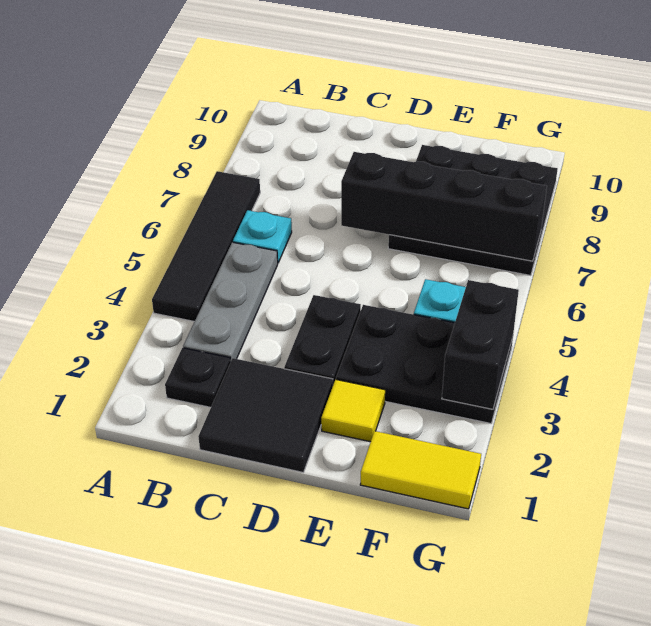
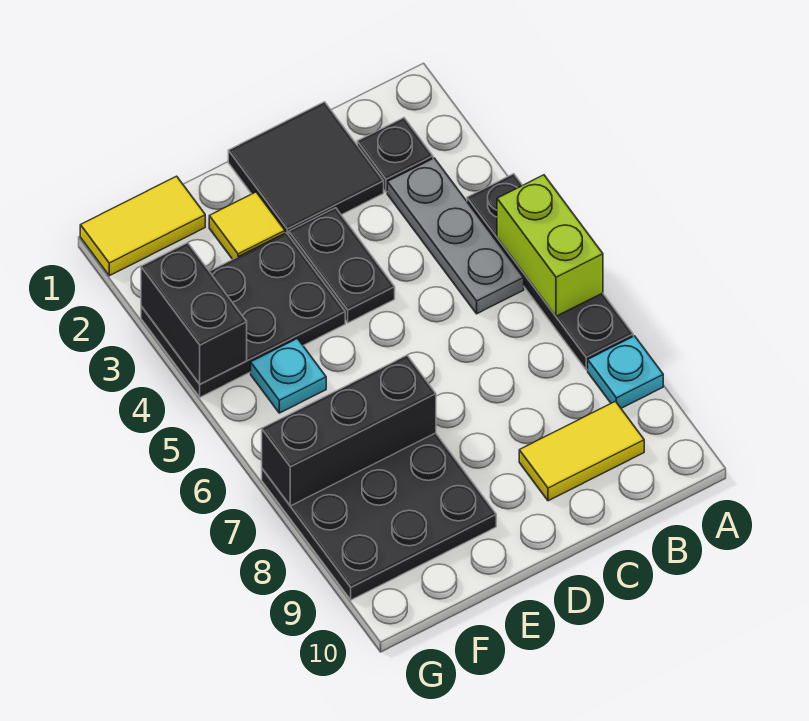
black tile A4:A7 level 1 -> black plate A4:A7 level 1
none -> lime brick A5:A6 level 2
cyan plate B6 level 1 -> cyan plate A8 level 1
none -> yellow tile B9:C9 level 1
black brick D7:G7 level 2 -> black brick E7:G7 level 2

